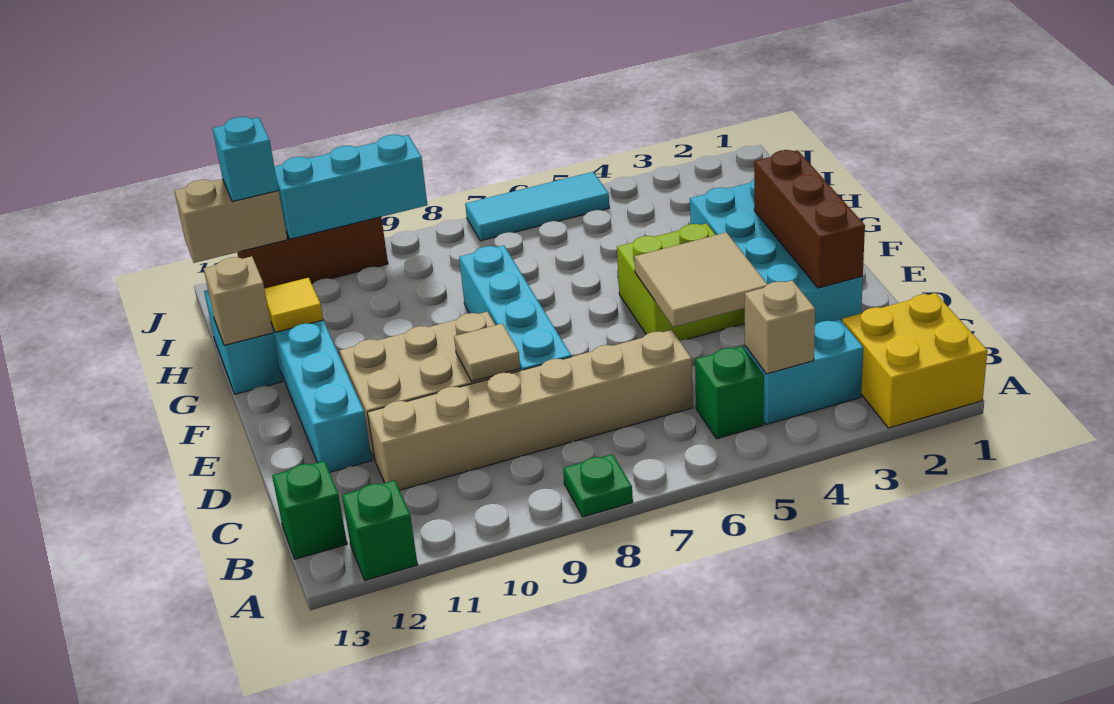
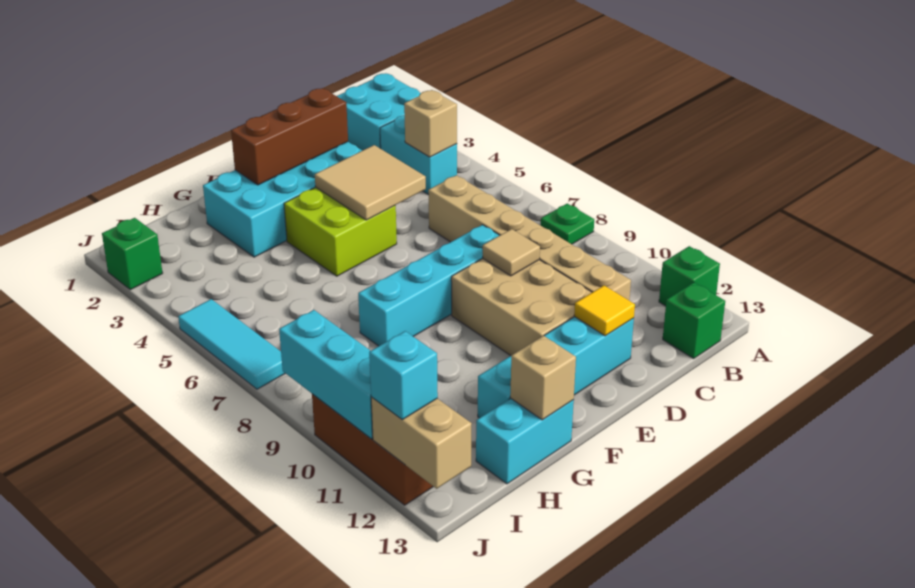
yellow brick A1:B2 level 1 -> cyan brick A1:B2 level 1
green brick B5 level 1 -> green brick J2 level 1
yellow tile G12 level 2 -> yellow tile D12 level 2

